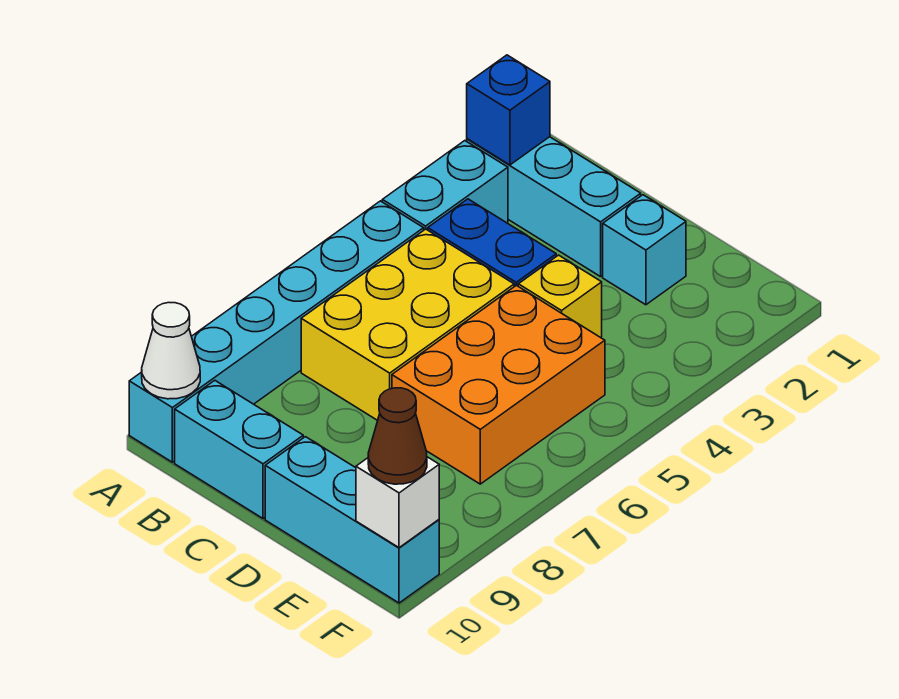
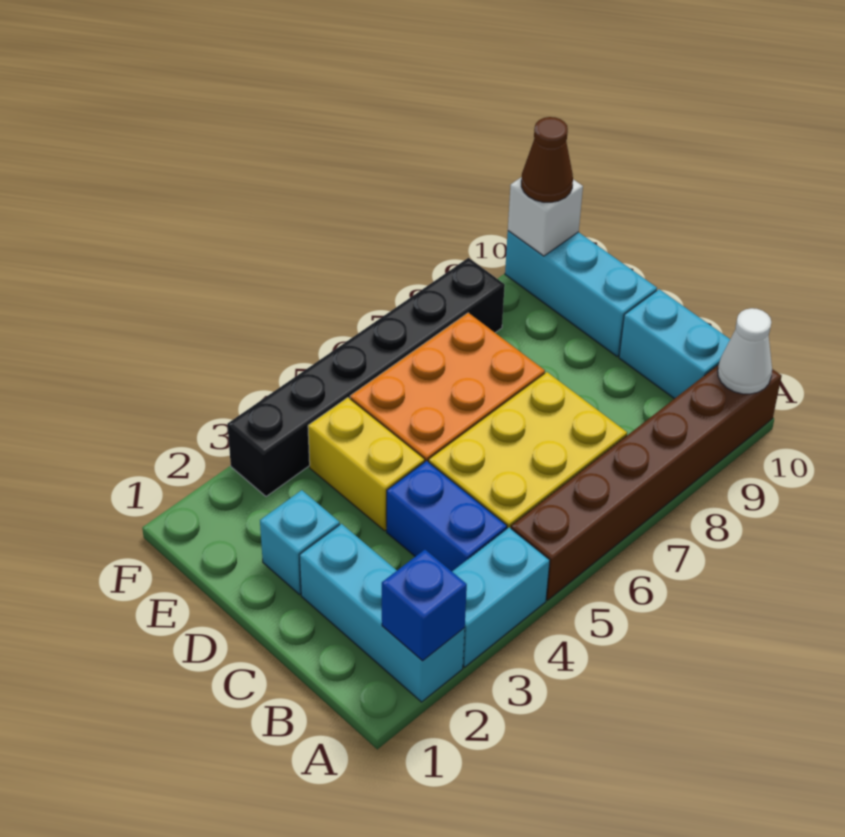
cyan brick A5:A10 level 1 -> brown brick A5:A10 level 1
yellow brick D4 level 1 -> yellow brick D4:E4 level 1
none -> black brick F3:F8 level 1

